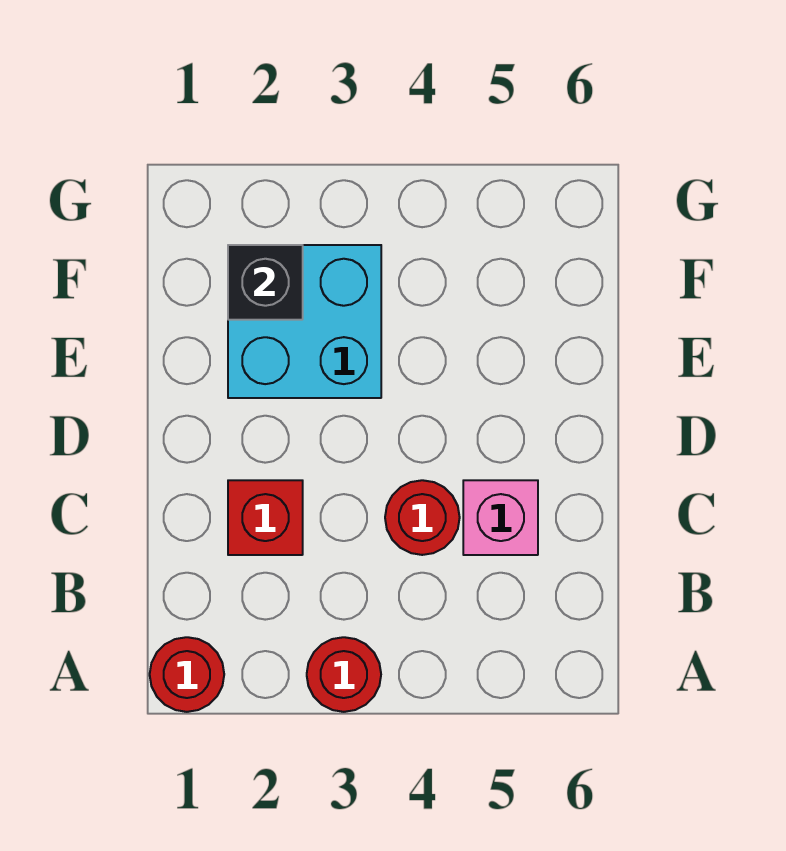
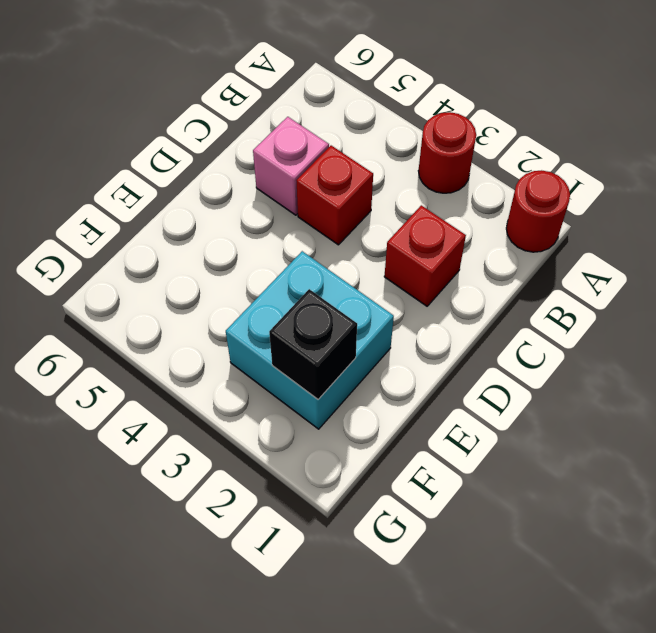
red round brick C4 level 1 -> red brick C4 level 1

